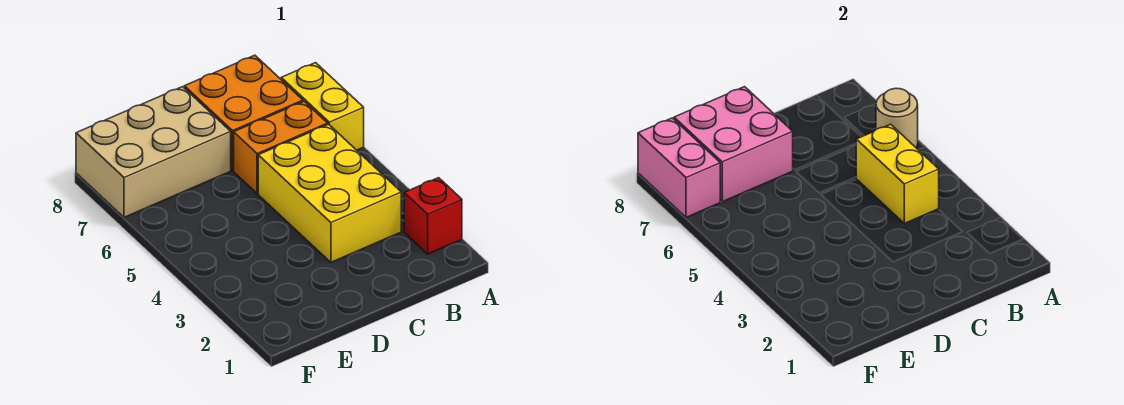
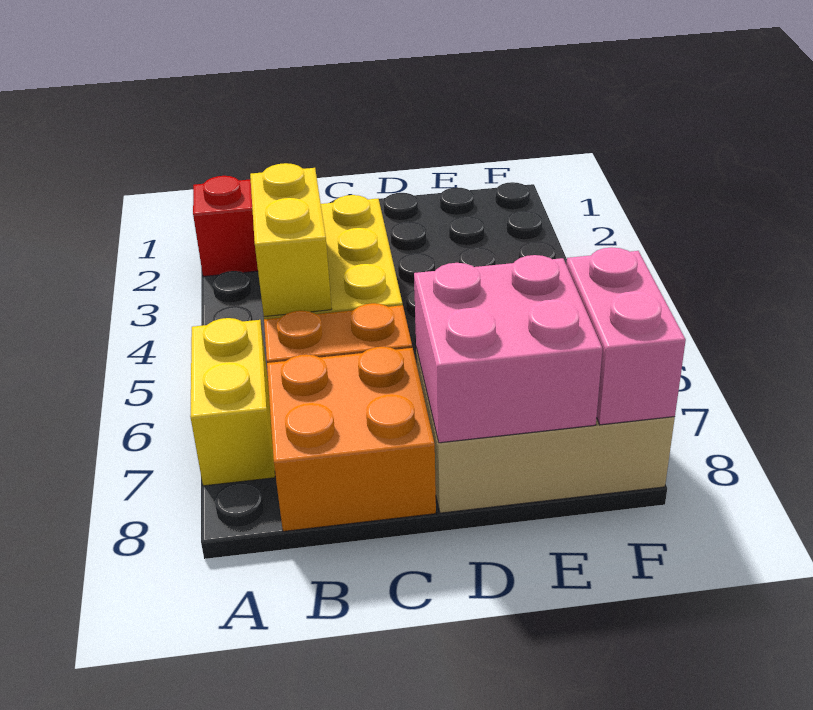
tan round brick A6 level 2 -> none

